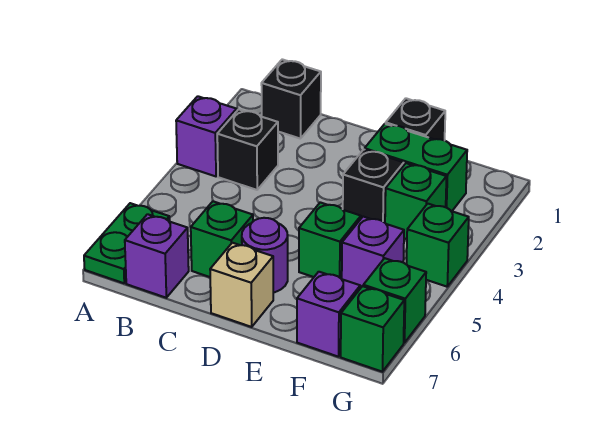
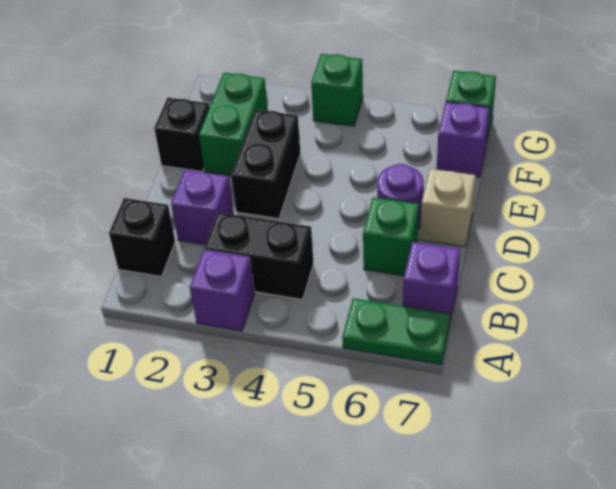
black brick B3 level 1 -> black brick B3:B4 level 1
black brick E3 level 1 -> black brick D3:E3 level 1
green brick E5 level 1 -> none
green brick F3 level 1 -> none
purple brick F5 level 1 -> purple brick C2 level 1
green brick G6 level 1 -> none

